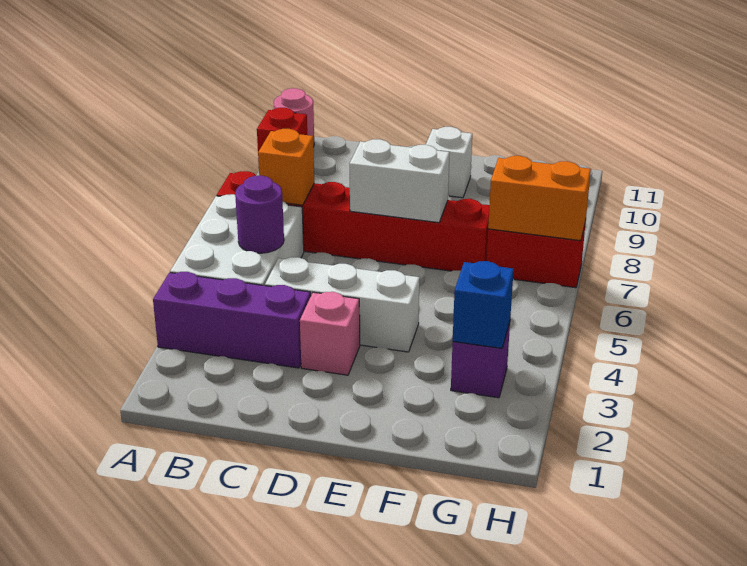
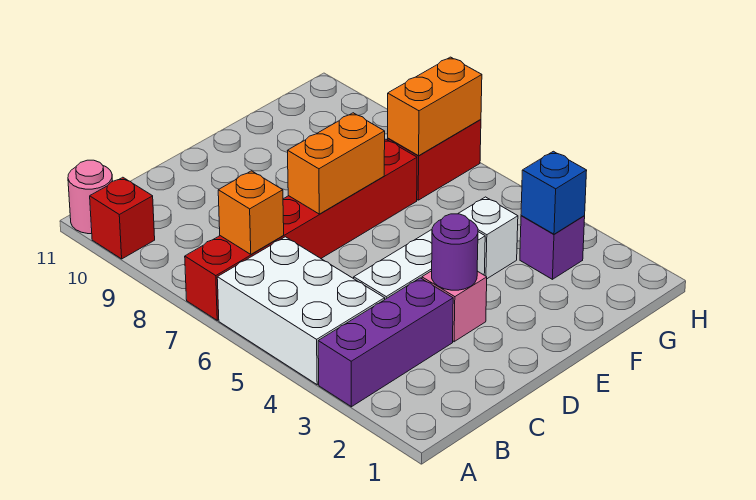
purple round brick B5 level 2 -> purple round brick D3 level 2
white brick D7:E7 level 2 -> orange brick D7:E7 level 2
white brick E10 level 1 -> white brick F4 level 1

